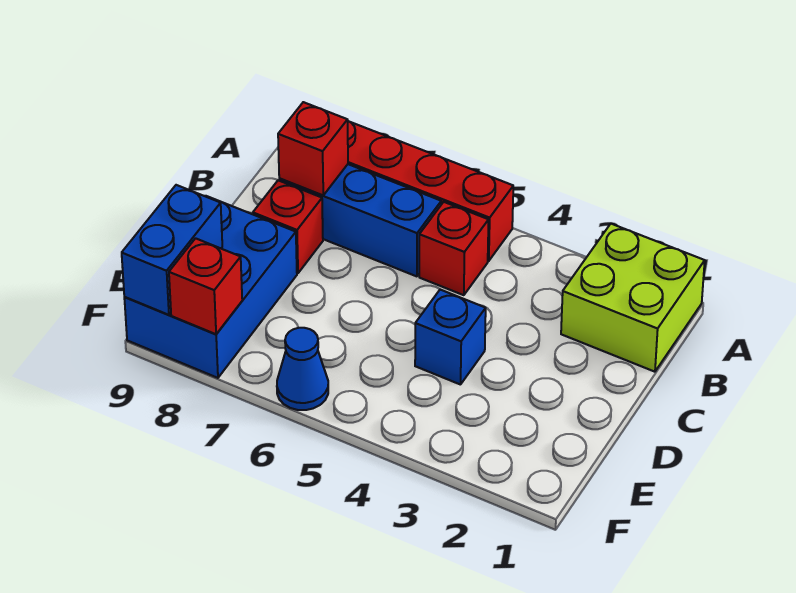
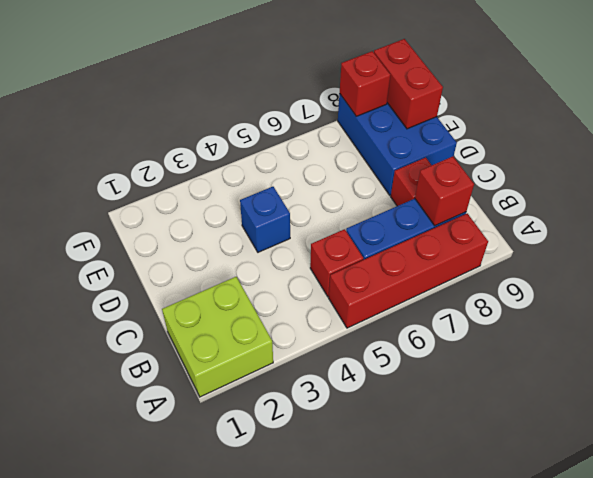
blue brick E9:F9 level 2 -> red brick E9:F9 level 2
blue cone F6 level 1 -> none

